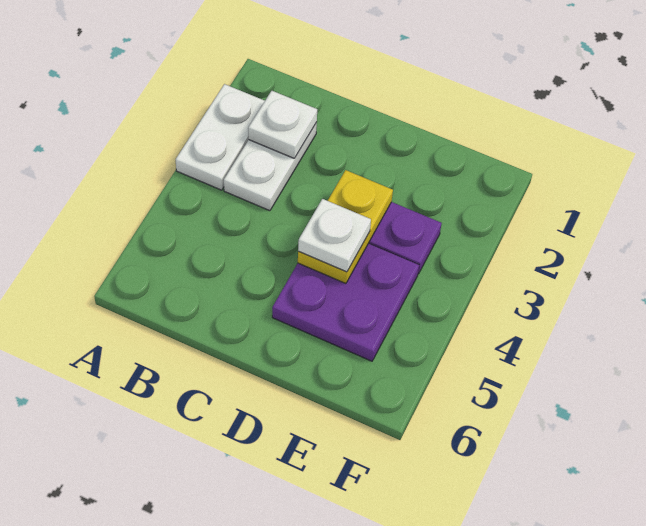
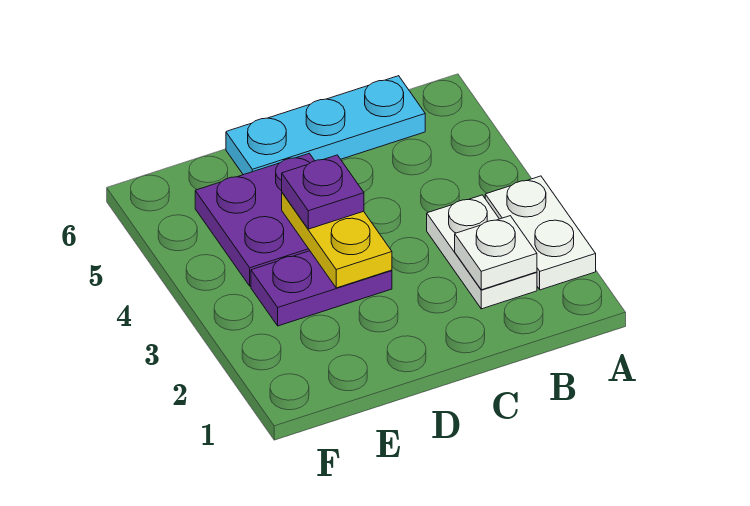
none -> cyan plate B6:D6 level 1
white plate D4 level 3 -> purple plate D4 level 3

